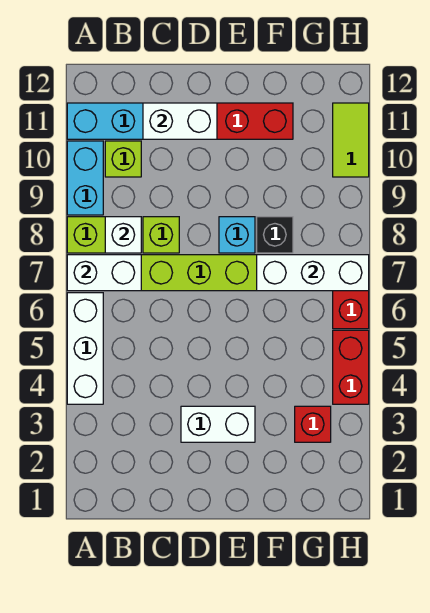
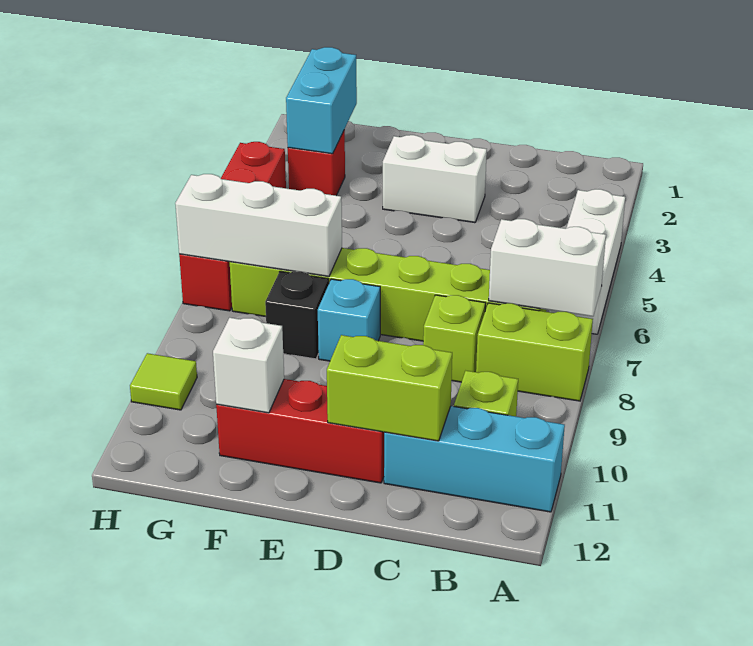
cyan brick A9:A10 level 1 -> cyan brick G2:G3 level 2
white brick B8 level 2 -> white brick F11 level 2
white brick C11:D11 level 2 -> lime brick C11:D11 level 2
lime tile H10:H11 level 1 -> lime tile H10 level 1

